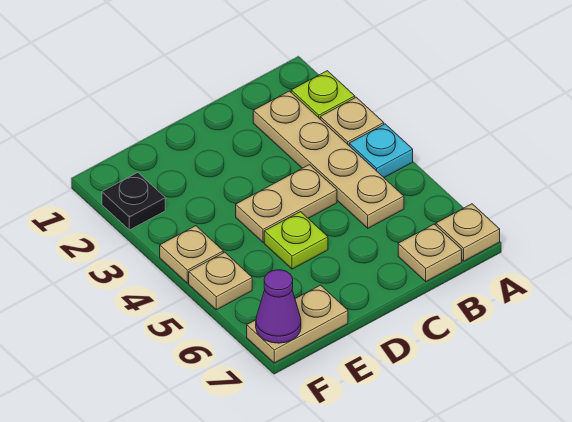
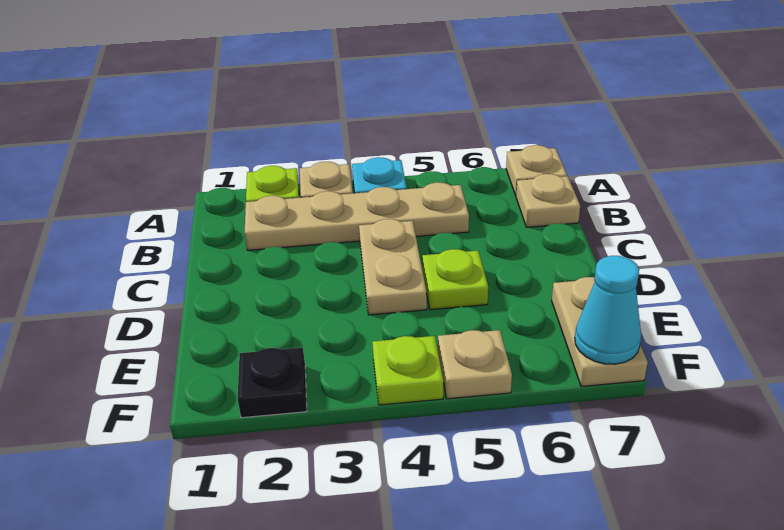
tan plate F4 level 1 -> lime plate F4 level 1
purple cone F7 level 2 -> cyan cone F7 level 2

